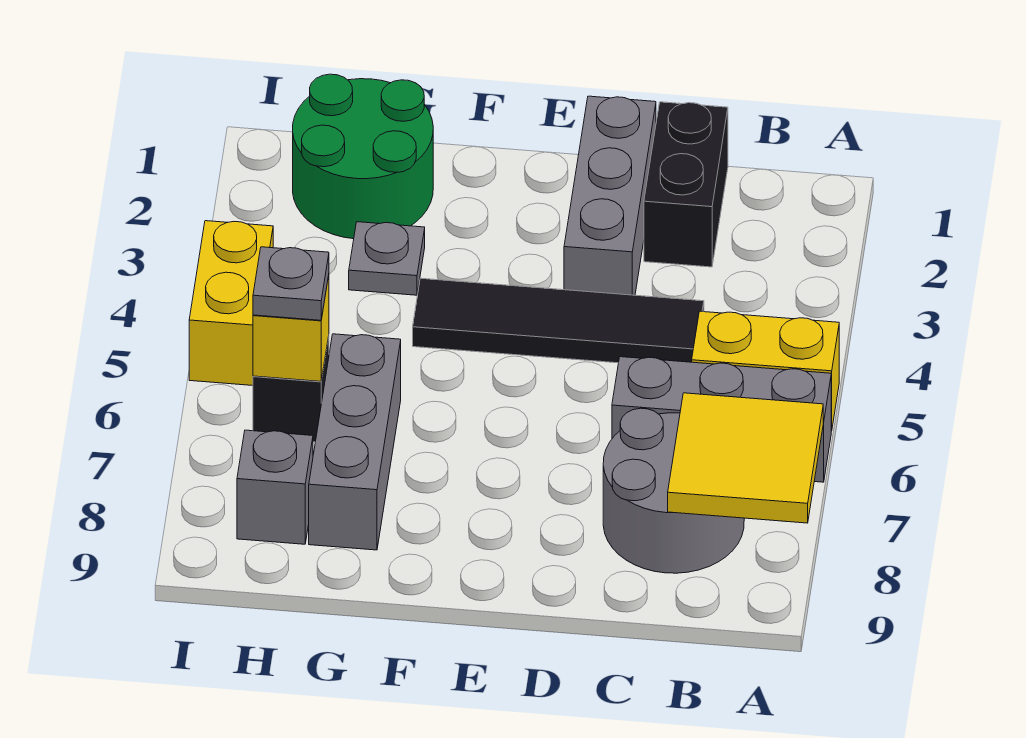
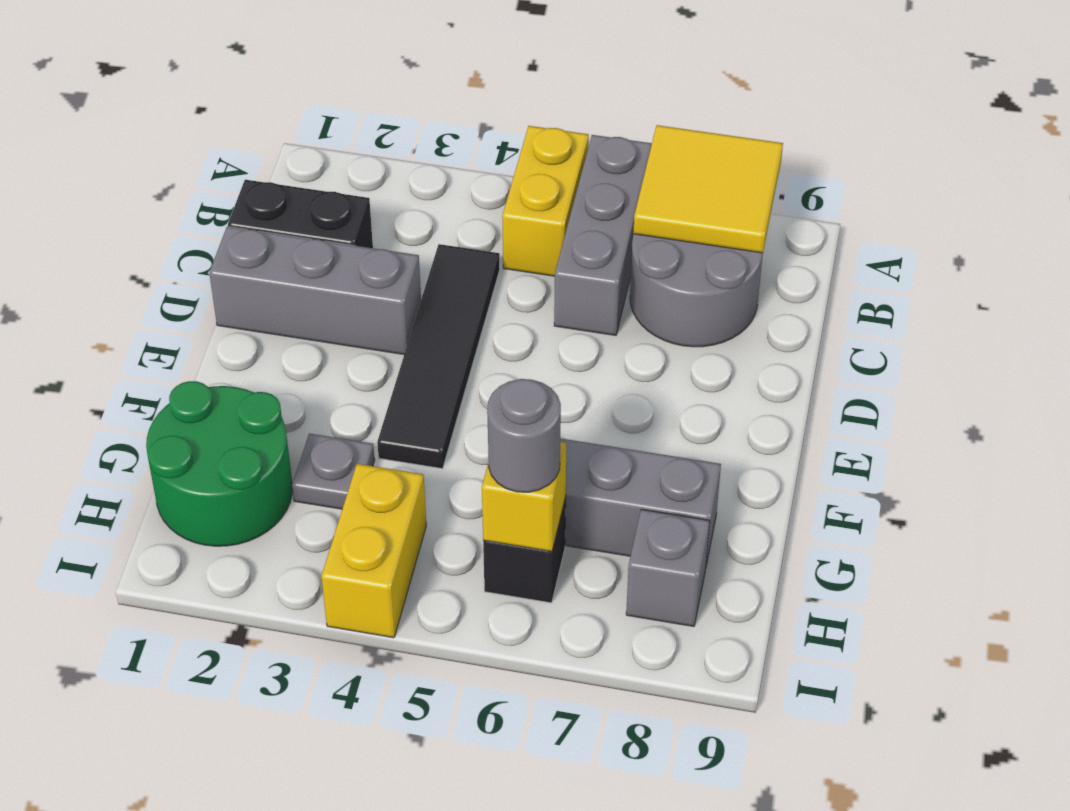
grey plate H6 level 3 -> grey round brick H6 level 3
yellow brick I4:I5 level 1 -> yellow brick H4:I4 level 1

